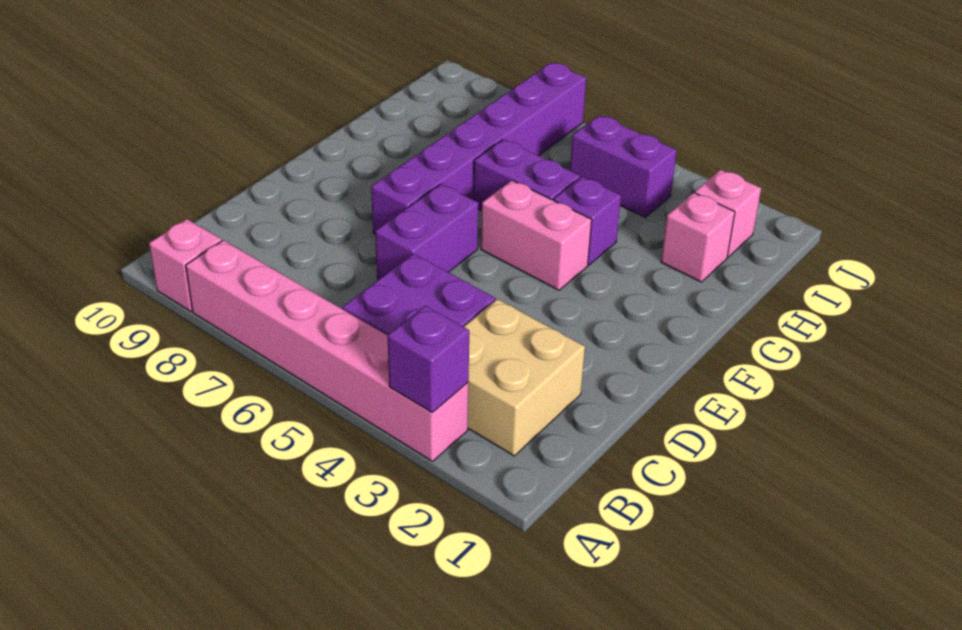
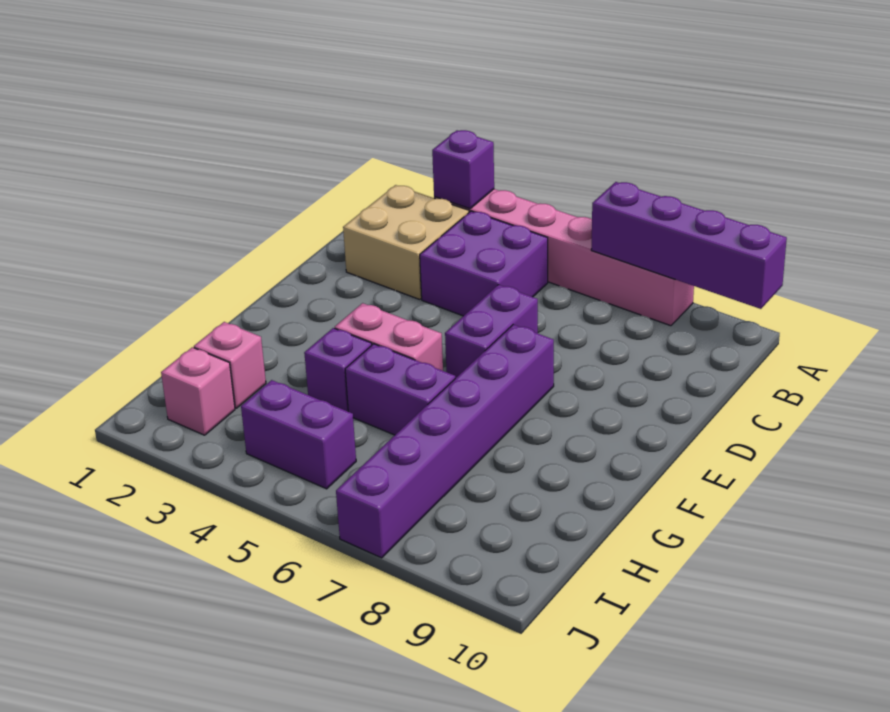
none -> purple brick A7:A10 level 2
pink brick A9 level 1 -> none

